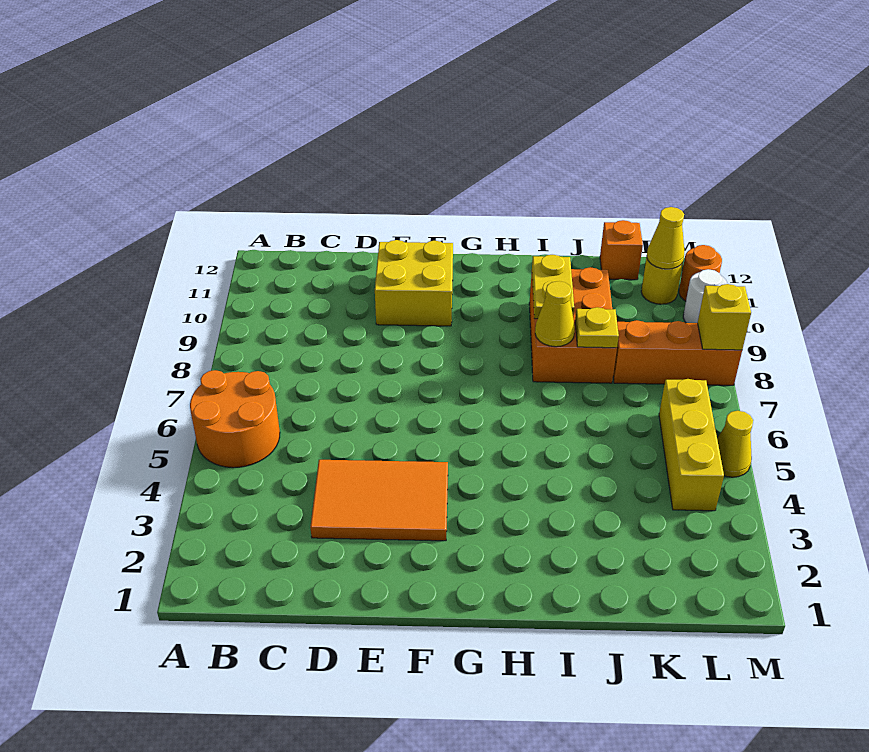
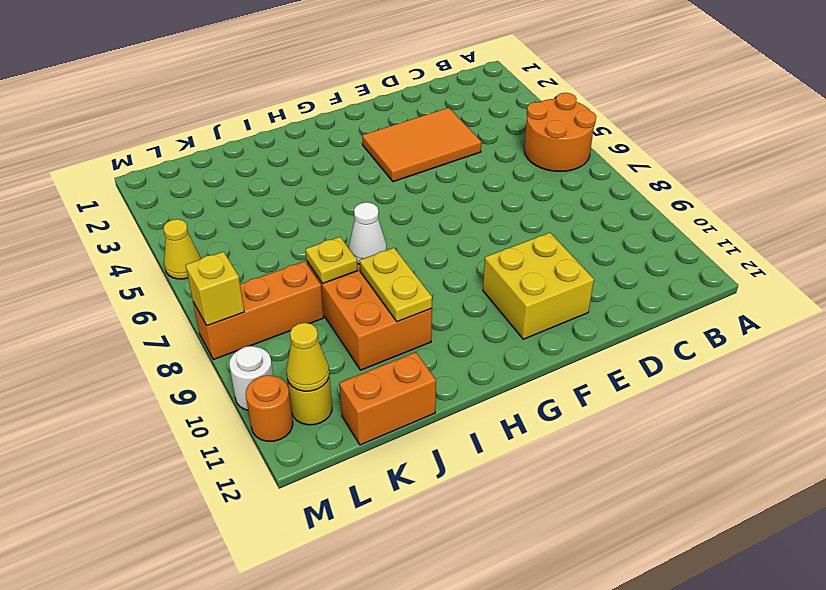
yellow cone I8 level 2 -> white cone I8 level 2
orange brick K12 level 1 -> orange brick J12:K12 level 1
yellow brick L4:L6 level 1 -> none

